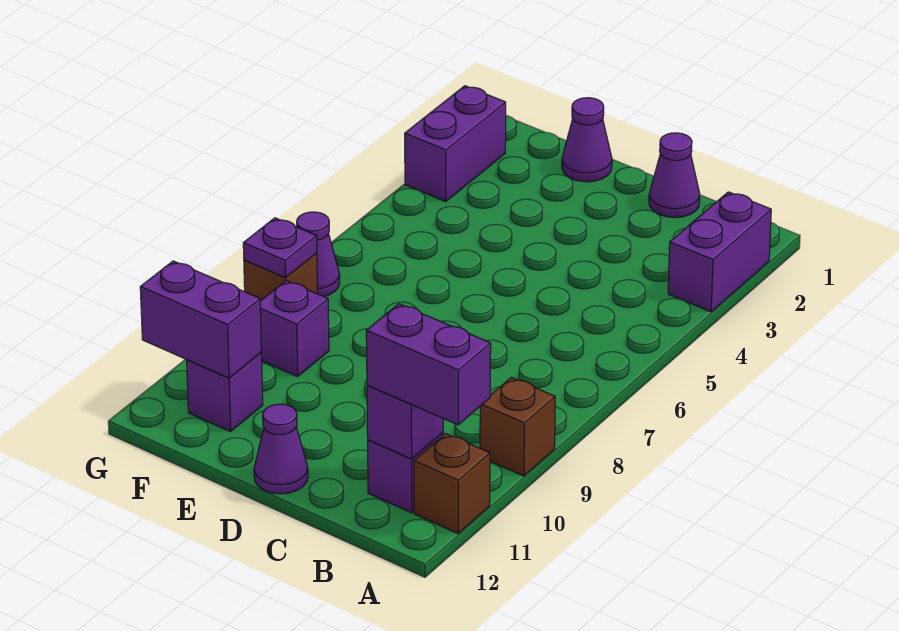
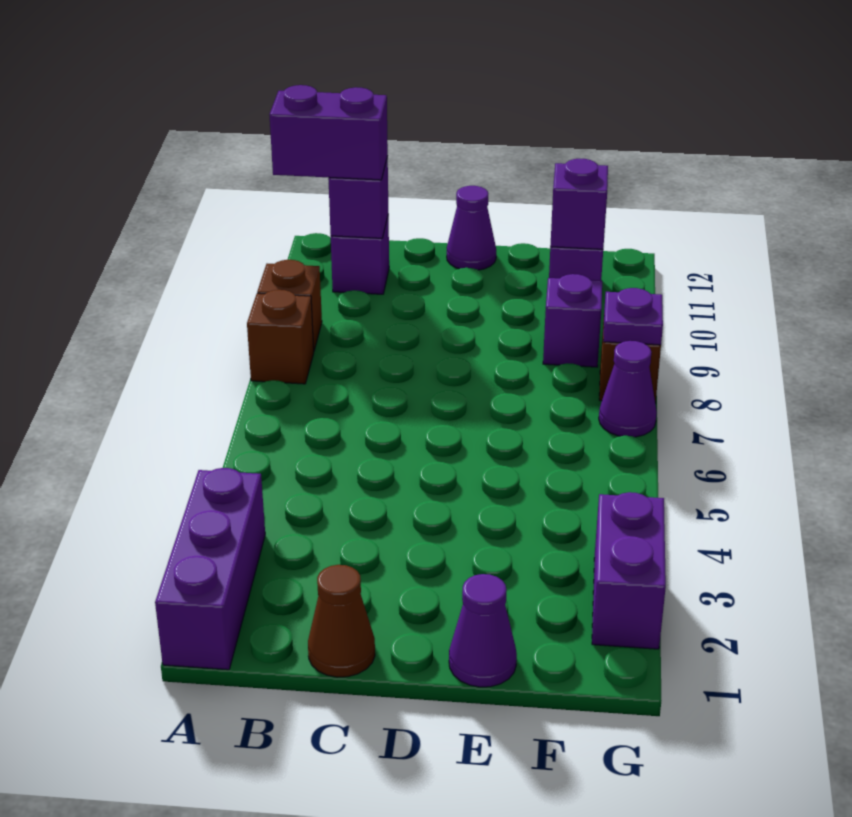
purple brick A2:A3 level 1 -> purple brick A1:A3 level 1
brown brick A11 level 1 -> brown brick A8 level 1
purple cone C1 level 1 -> brown cone C1 level 1
purple brick F11:G11 level 2 -> purple brick F11 level 2

